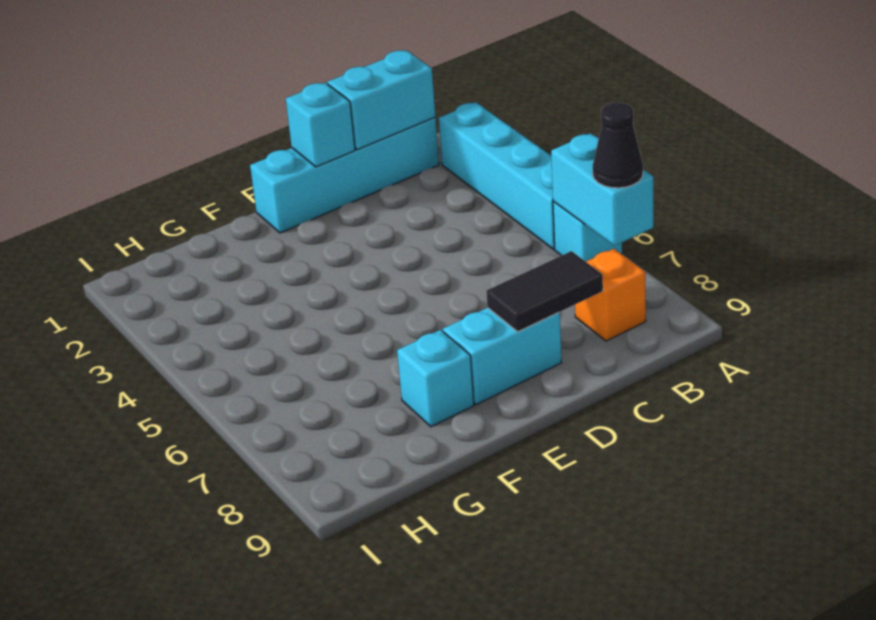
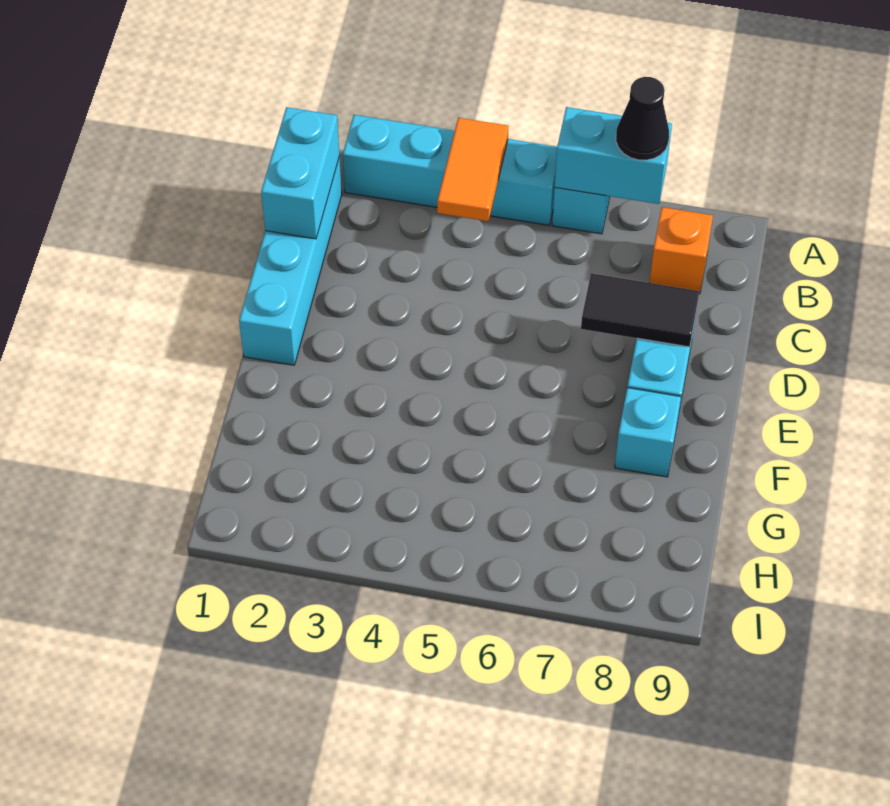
none -> orange tile A4:B4 level 2
black tile C8:D8 level 2 -> black tile D7:D8 level 2
cyan brick D1 level 2 -> none

